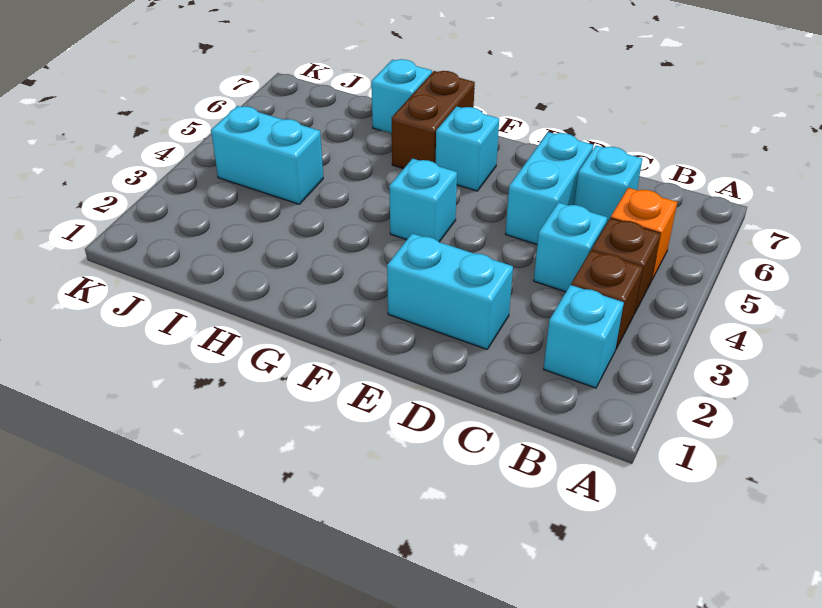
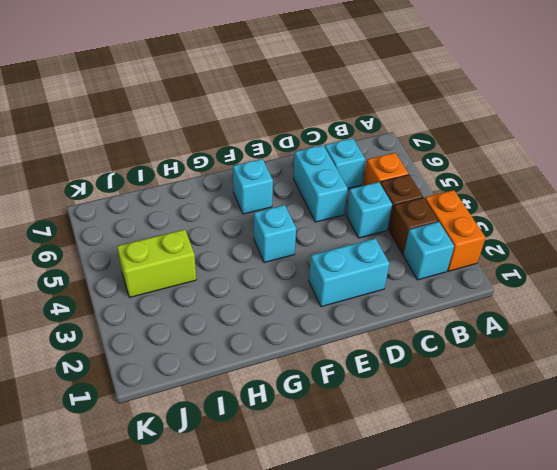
none -> orange brick A2:A3 level 1
brown brick G6:G7 level 1 -> none
cyan brick H7 level 1 -> none
cyan brick I4:J4 level 1 -> lime brick I4:J4 level 1

